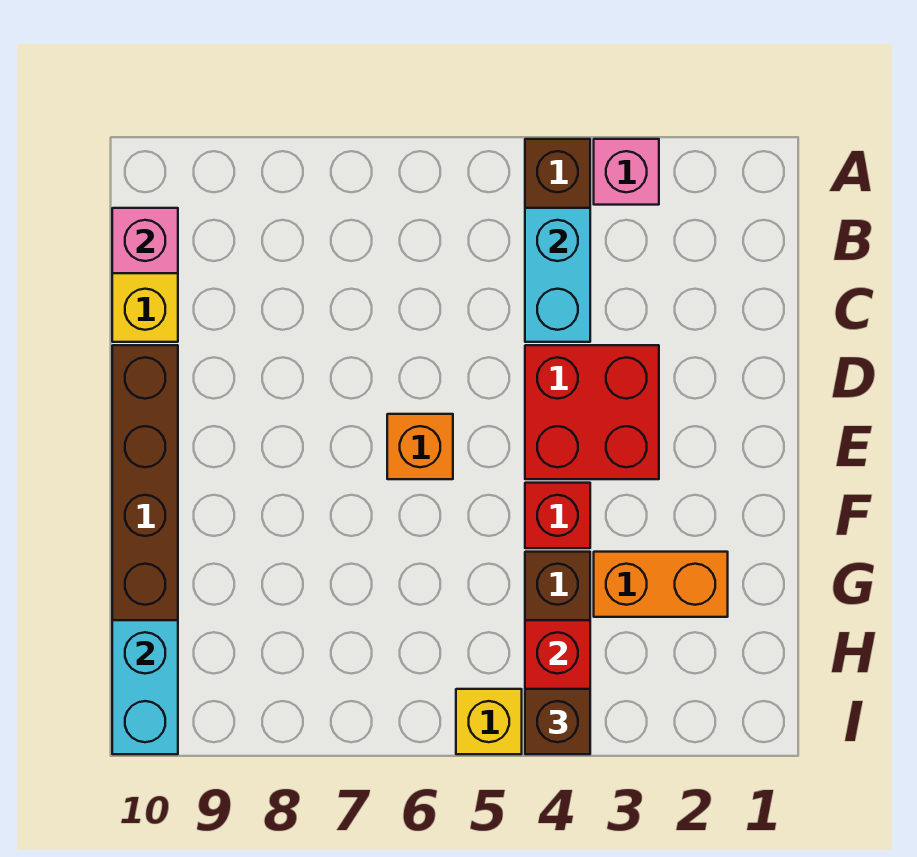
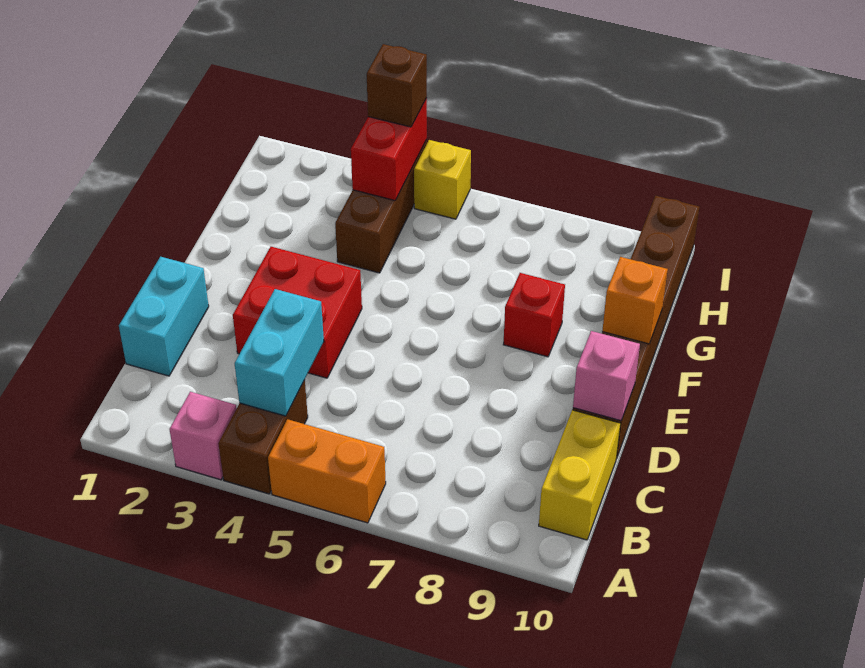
pink brick B10 level 2 -> pink brick D10 level 2
orange brick E6 level 1 -> orange brick F10 level 2
red brick F4 level 1 -> red brick F8 level 1
orange brick G2:G3 level 1 -> orange brick A5:A6 level 1
cyan brick H10:I10 level 2 -> cyan brick C1:D1 level 1

